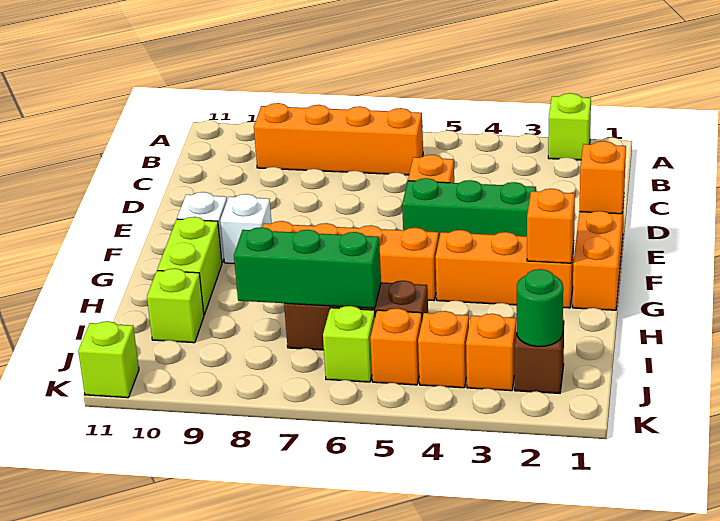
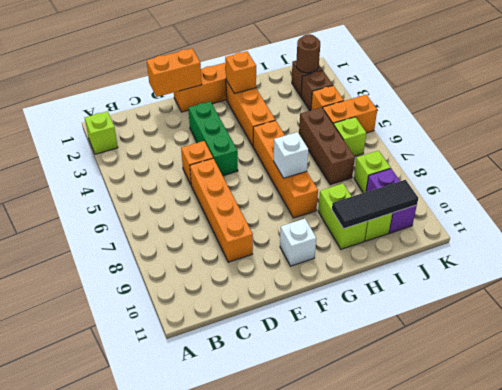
orange brick B6:B9 level 1 -> orange brick D6:D9 level 1
orange brick E1 level 2 -> orange brick D1:E1 level 2
white brick F9 level 1 -> white brick G7 level 2
lime brick G10:H10 level 1 -> lime brick H9:H10 level 1
none -> black tile H10:J10 level 2
green brick I6:I8 level 2 -> none
green round brick J2 level 2 -> brown round brick J2 level 2
orange brick J3 level 1 -> brown brick J3 level 1
orange brick J5 level 1 -> orange brick J5:K5 level 1
none -> purple brick J9:J10 level 1
lime brick K11 level 1 -> lime brick J8 level 1

